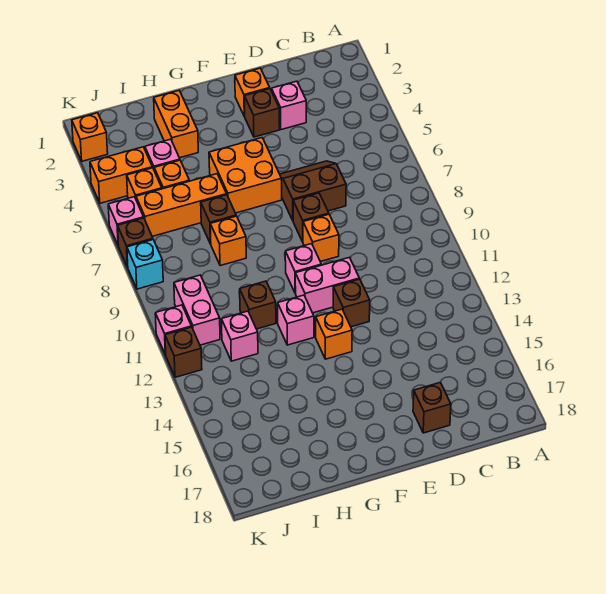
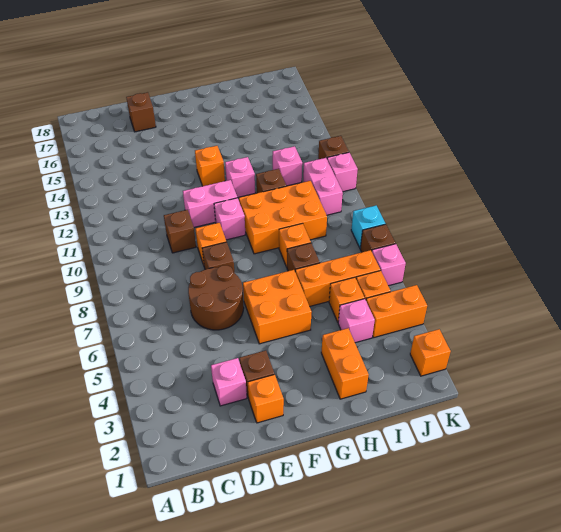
brown slope D6:E7 level 1 top 7 -> brown round brick D6:E7 level 1
brown brick E12 level 1 -> brown brick D10 level 1
none -> orange brick G9:I10 level 1

